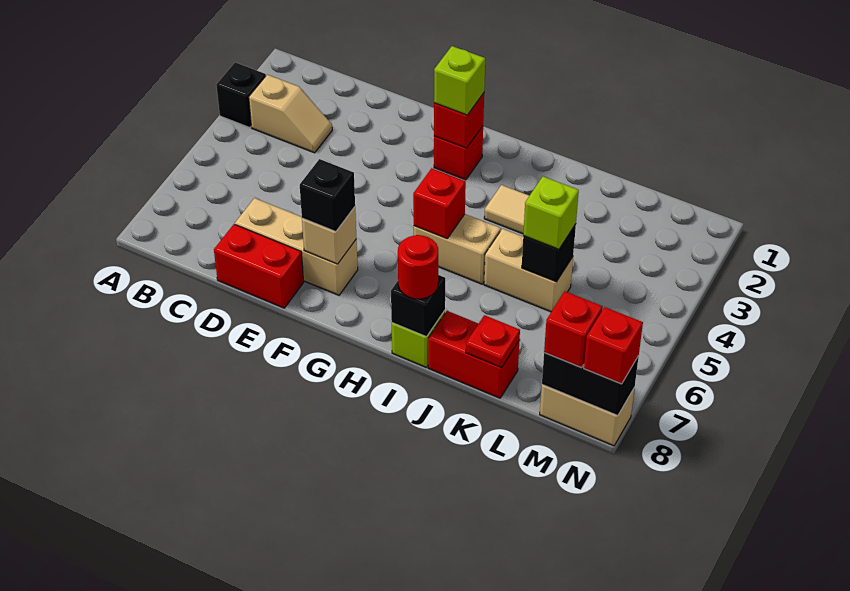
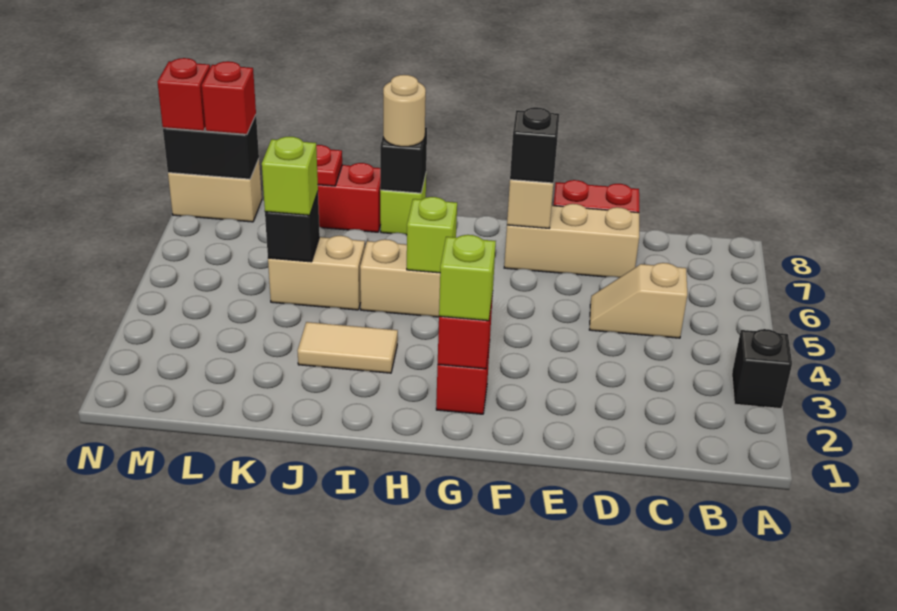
tan slope B3:C3 level 1 top B -> tan slope C5:D5 level 1 top C
red brick H5 level 2 -> lime brick H5 level 2
red round brick I8 level 3 -> tan round brick I8 level 3

